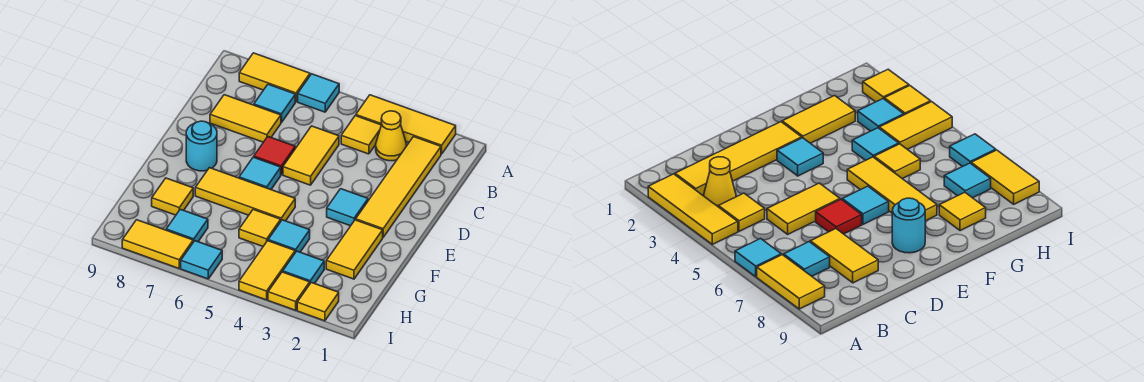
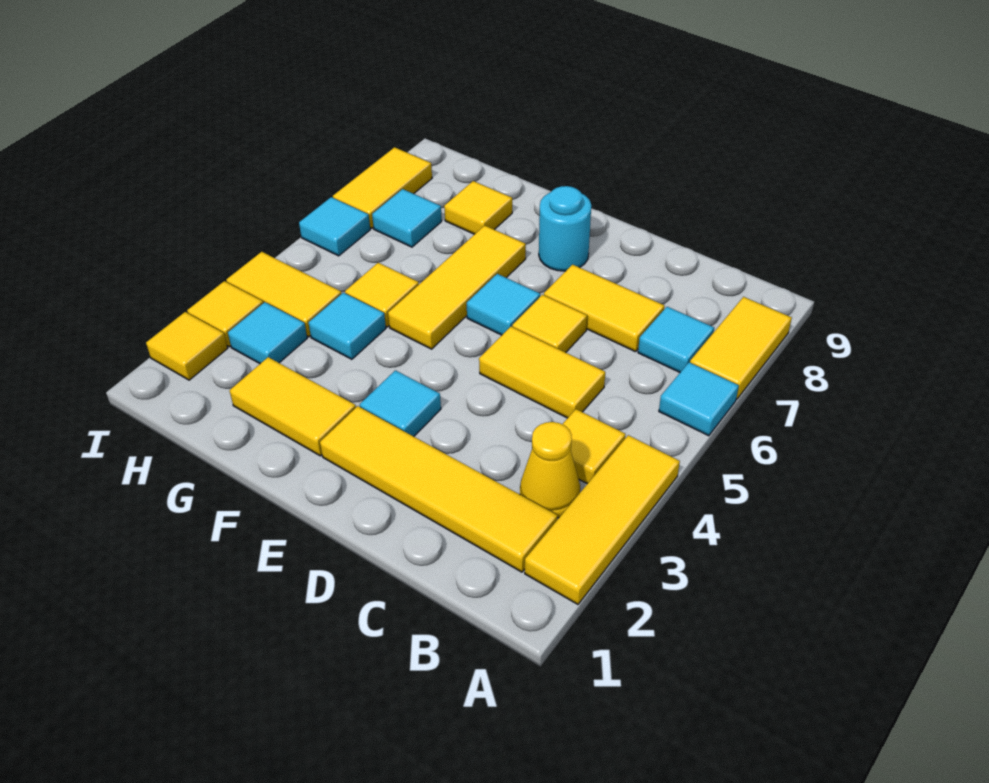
yellow tile C7:C8 level 1 -> yellow tile C7:D7 level 1
red tile D6 level 1 -> yellow tile D6 level 1

